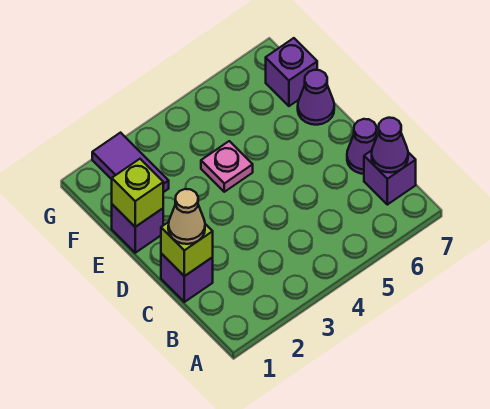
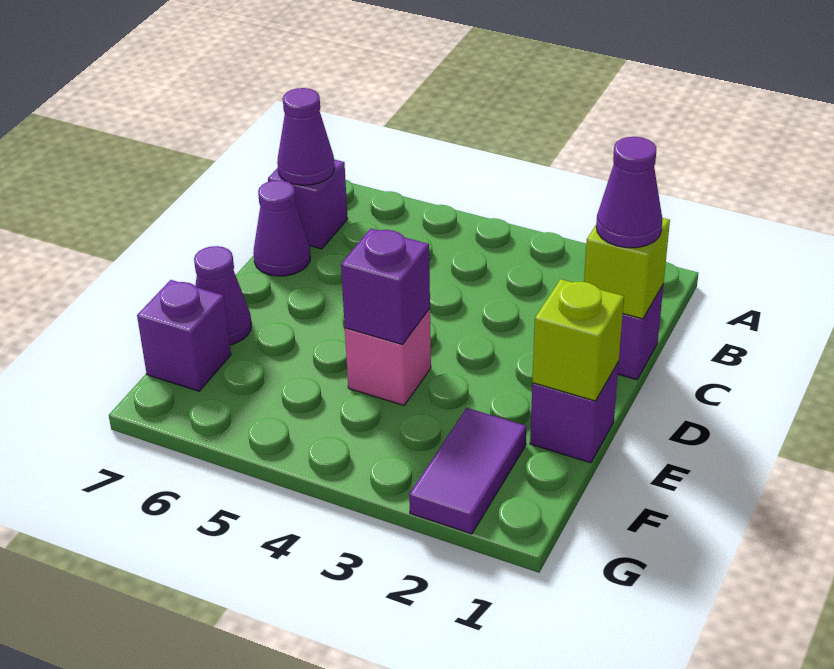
tan cone C1 level 3 -> purple cone C1 level 3
pink plate E4 level 1 -> pink brick E4 level 1
none -> purple brick E4 level 2

